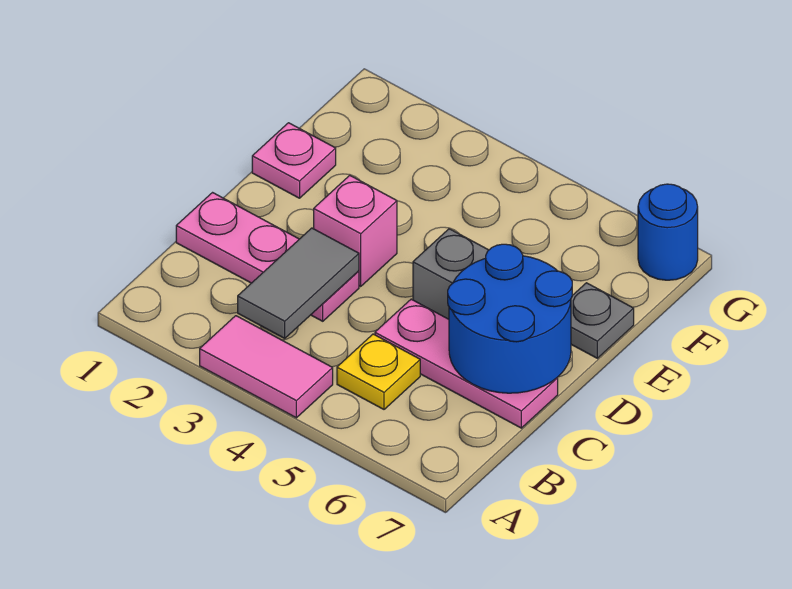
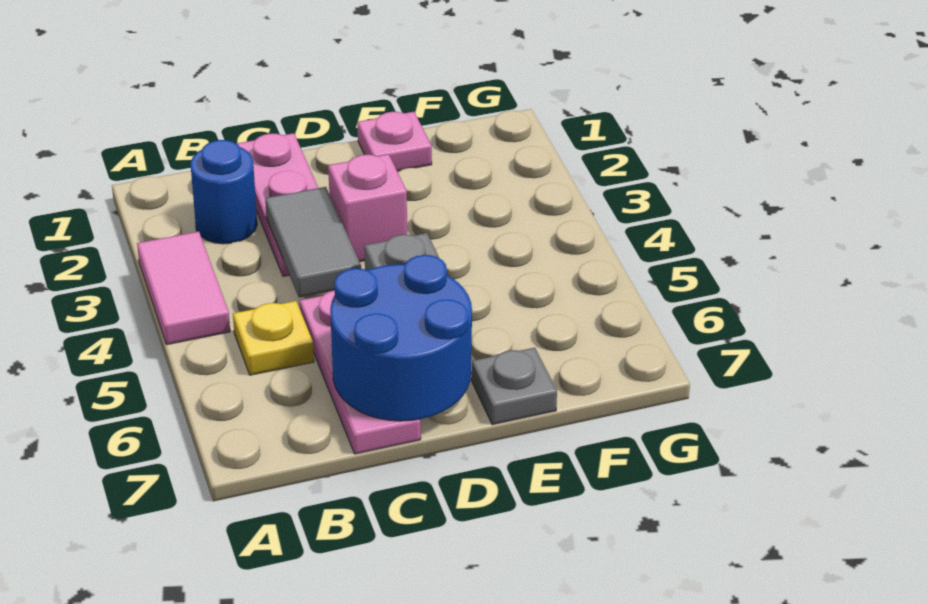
grey tile B3:C3 level 2 -> grey tile C3:C4 level 2
blue round brick G7 level 1 -> blue round brick B2 level 1

